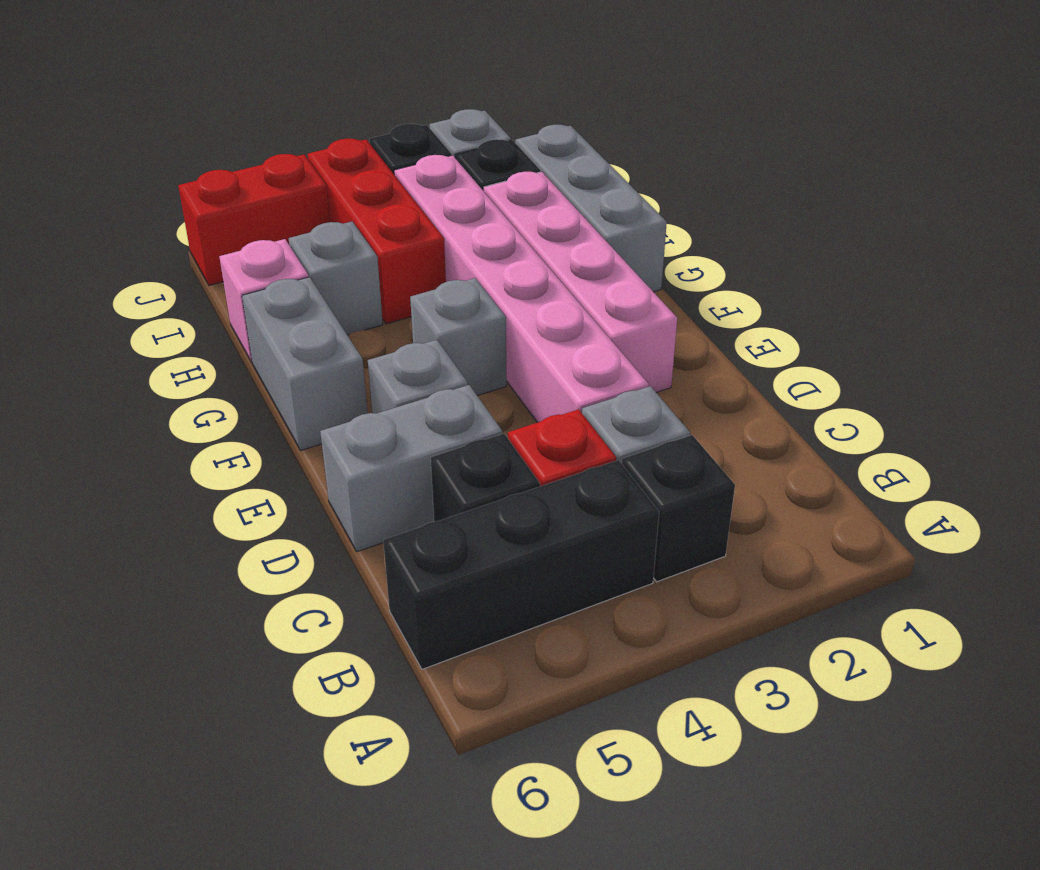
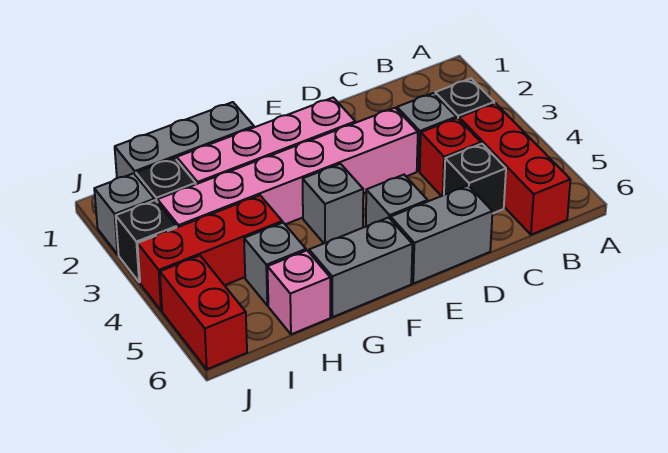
black brick B4:B6 level 1 -> red brick B4:B6 level 1
grey brick D5:D6 level 1 -> grey brick D6:E6 level 1

